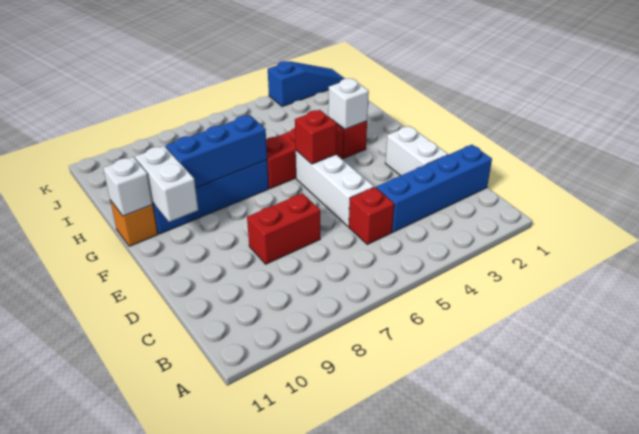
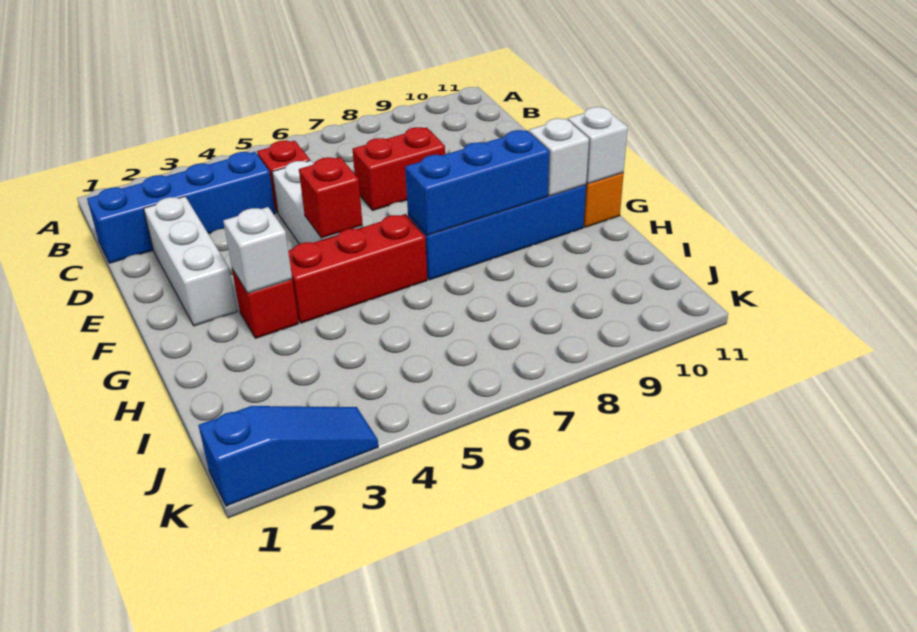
white brick D2:E2 level 1 -> white brick D2:F2 level 1
white brick F10:G10 level 2 -> white brick G10 level 2
blue slope K1:K3 level 1 top 3 -> blue slope K1:K3 level 1 top 1

